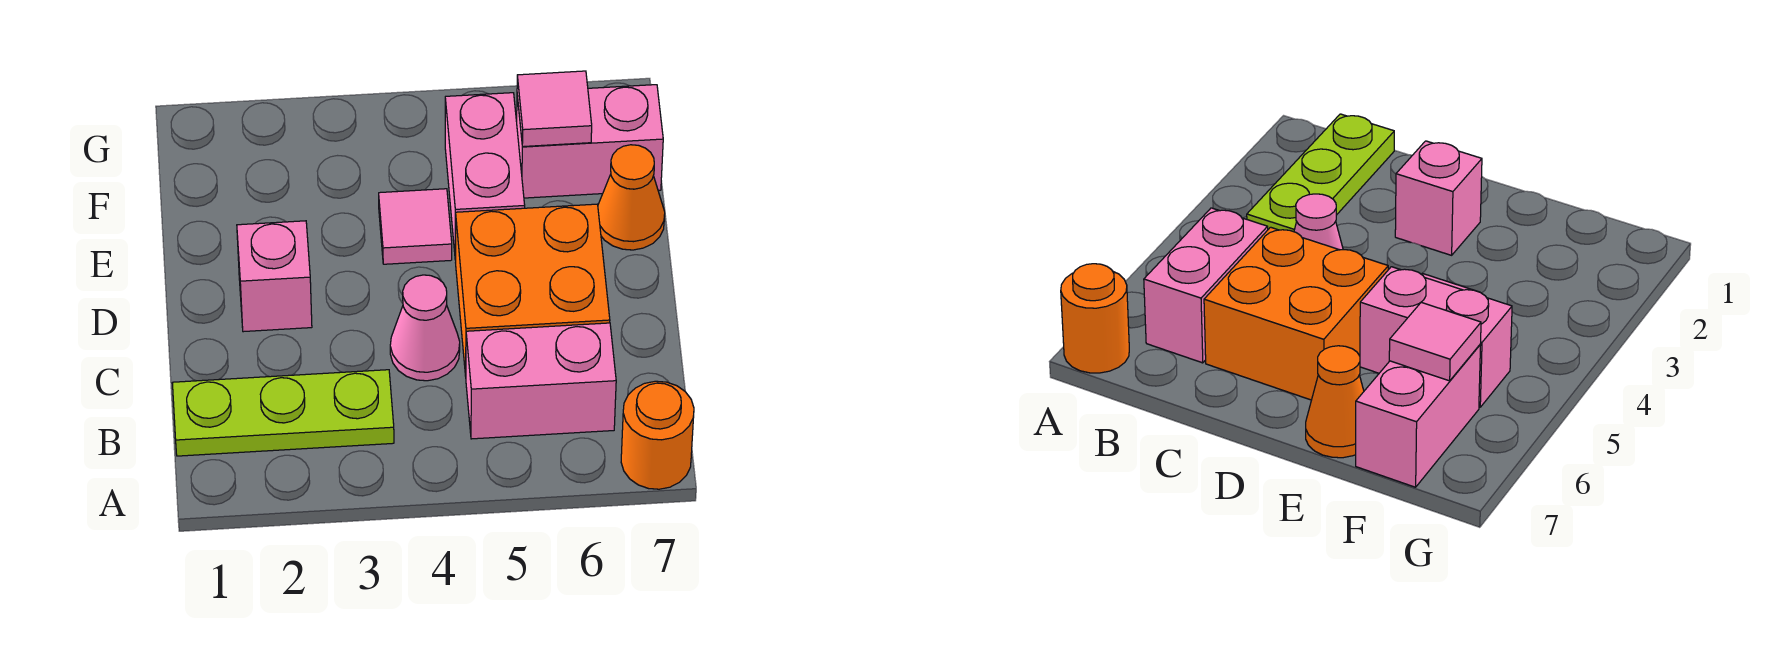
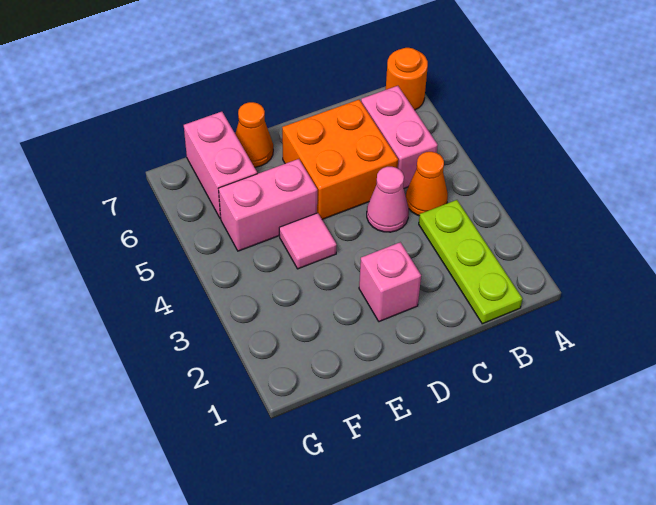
none -> orange cone B4 level 1
pink tile F6 level 2 -> none

